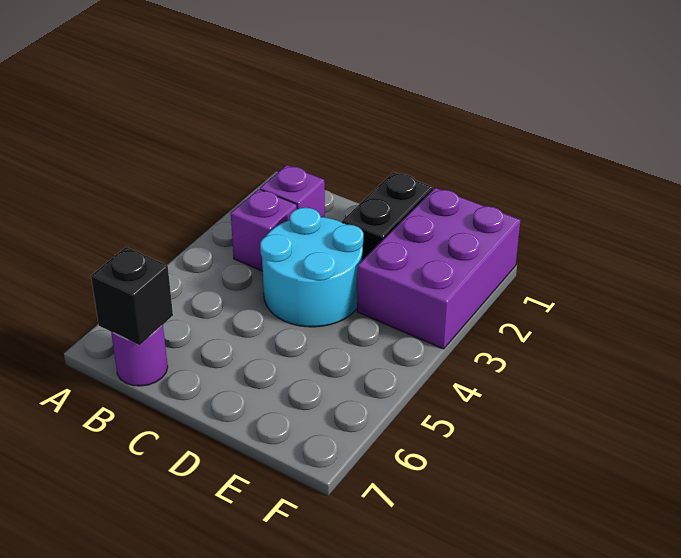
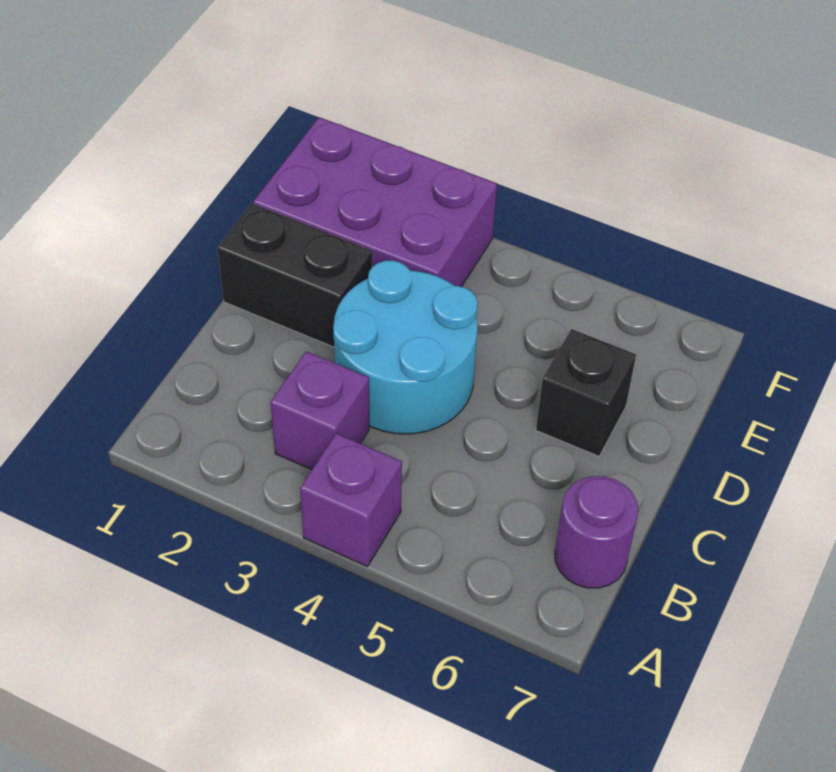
purple brick B2 level 1 -> purple brick A4 level 1
black brick B7 level 2 -> black brick D6 level 1

